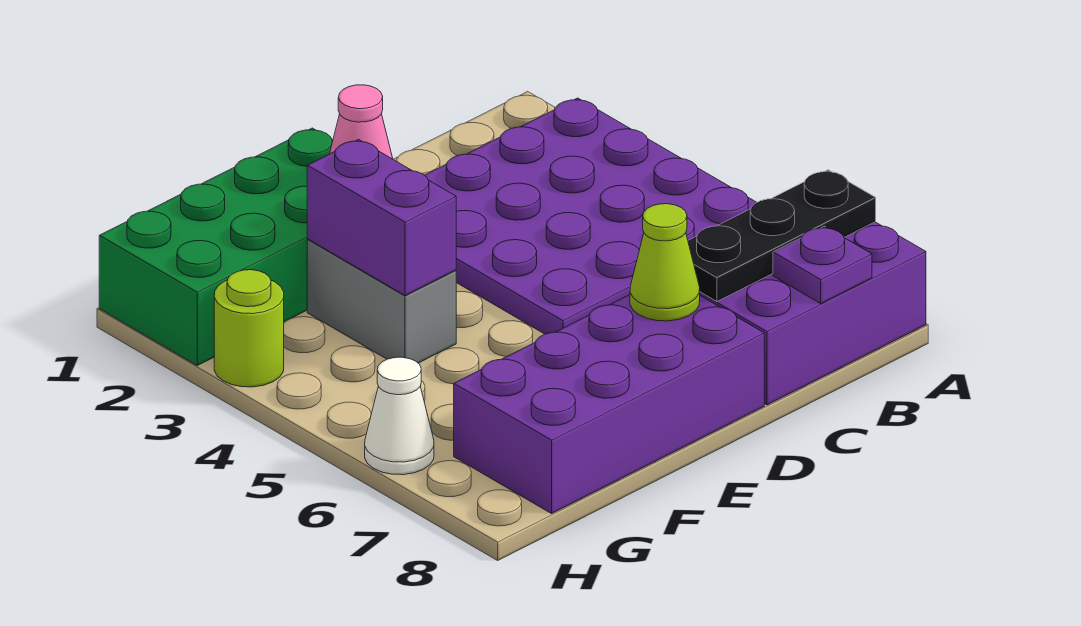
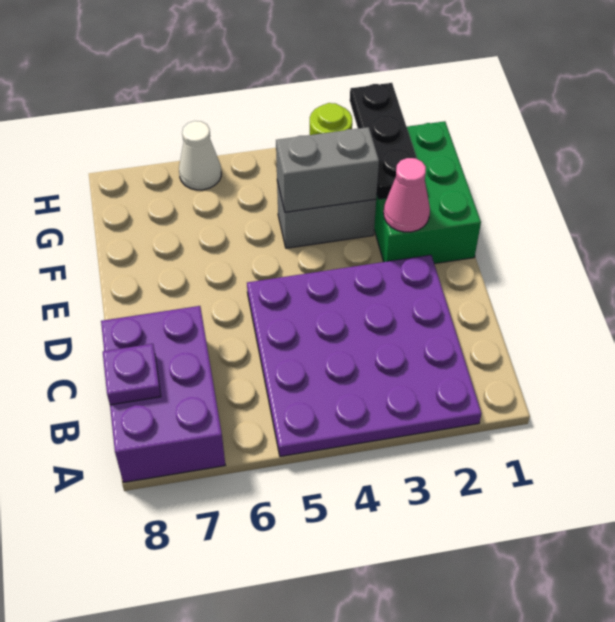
black plate A7:C7 level 2 -> black plate F2:H2 level 2
purple brick D7:G8 level 1 -> none
lime cone D7 level 2 -> none
green brick E1:H2 level 1 -> green brick E1:G2 level 1
purple brick F3:F4 level 2 -> grey brick F3:F4 level 2

